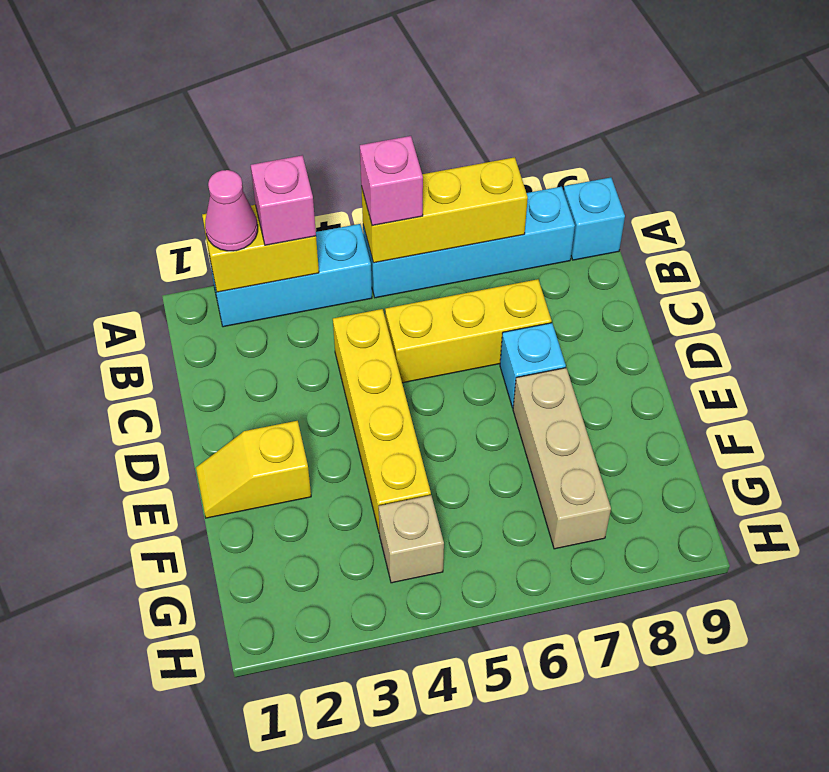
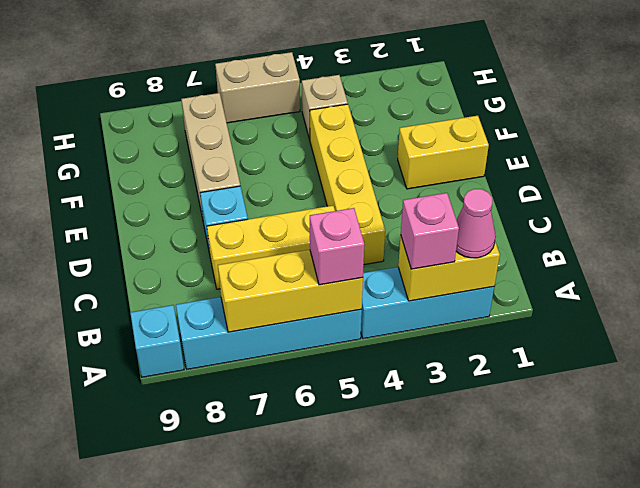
yellow slope E1:E2 level 1 top 2 -> yellow brick E1:E2 level 1
none -> tan brick H5:H6 level 1

